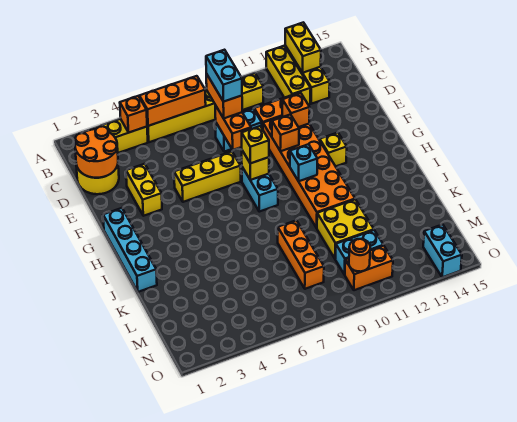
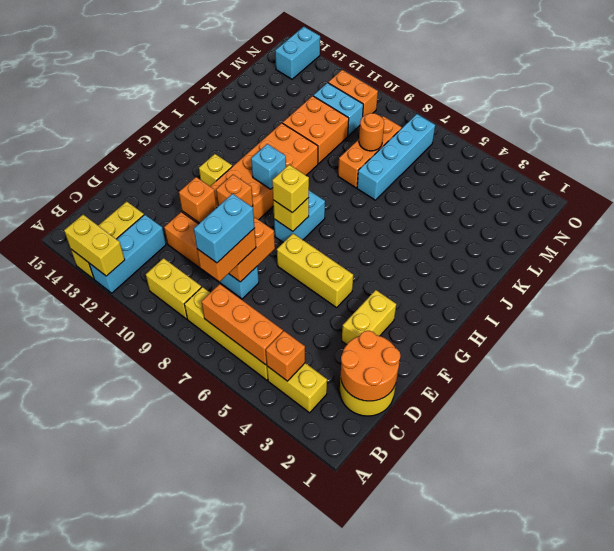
yellow brick A12:C12 level 1 -> cyan brick A12:C12 level 1
yellow brick A13:B13 level 2 -> yellow brick A12:A13 level 2
cyan brick G1:J1 level 1 -> cyan brick K7:N7 level 1
yellow brick K10:L11 level 1 -> orange brick K10:L11 level 1
orange round brick N10 level 2 -> orange round brick L8 level 2

